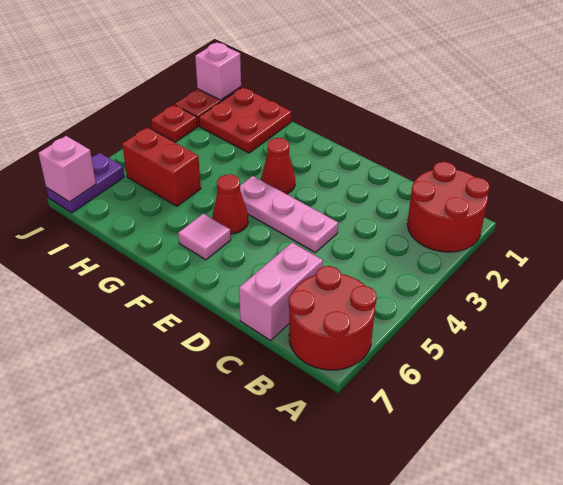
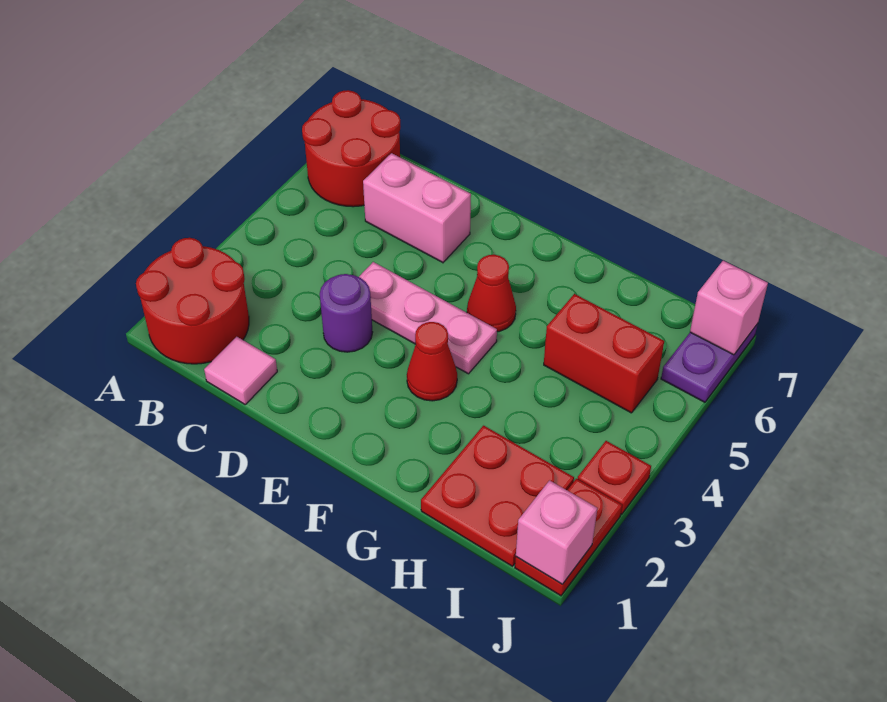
pink brick C6:C7 level 1 -> pink brick C6:D6 level 1
none -> purple round brick D3 level 1
pink tile F6 level 1 -> pink tile C1 level 1

